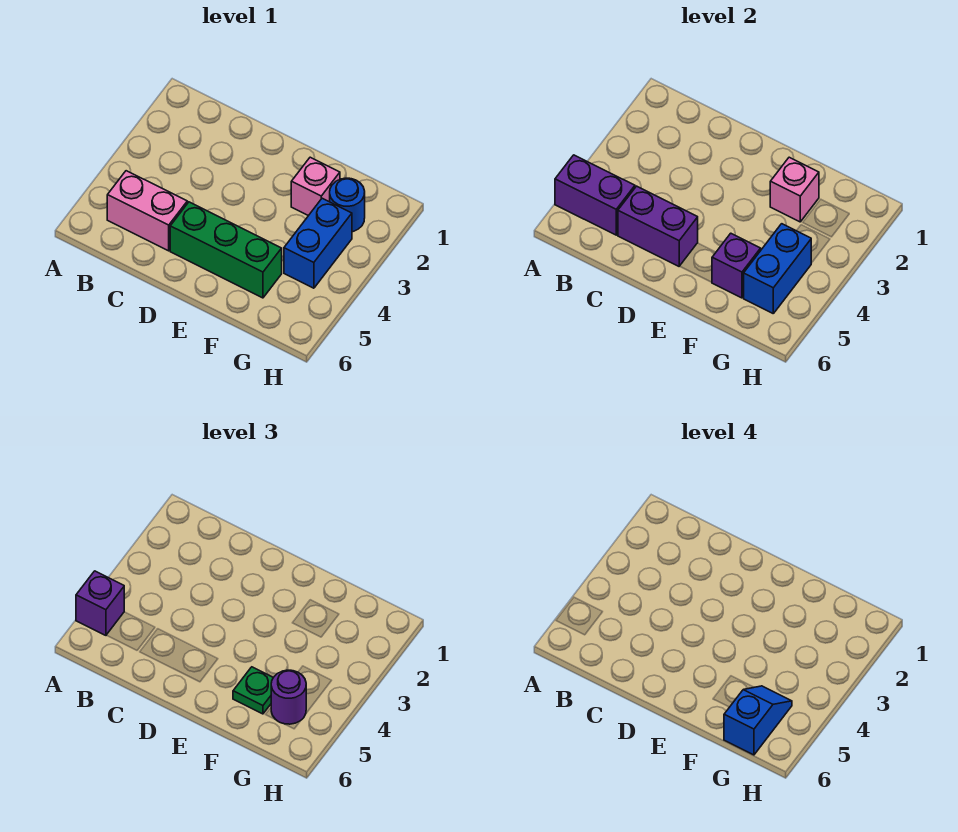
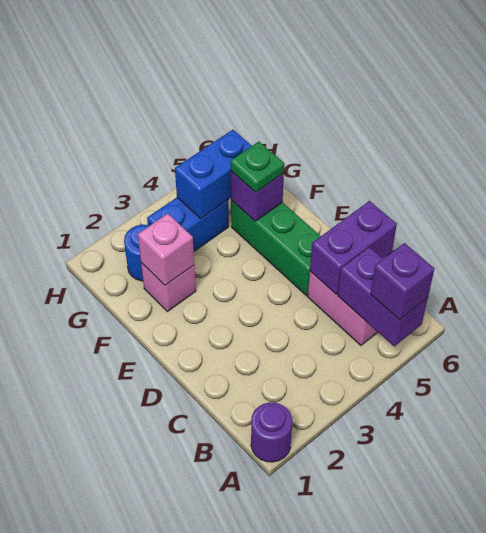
purple brick C5:D5 level 2 -> purple brick C5:C6 level 2
purple round brick G5 level 3 -> purple round brick A1 level 1
blue slope G5:G6 level 4 top 6 -> none

